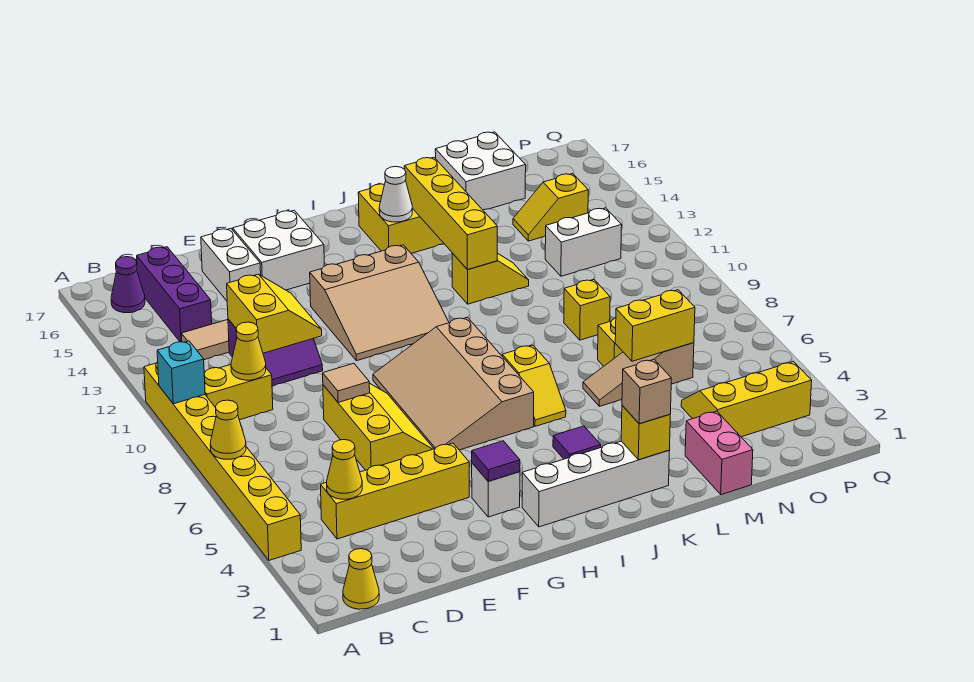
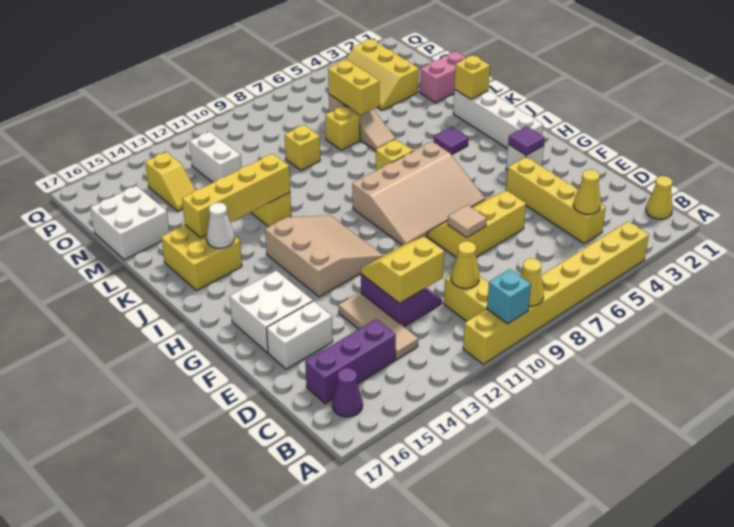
yellow cone A7 level 2 -> yellow cone A9 level 2
tan brick K2 level 3 -> none

